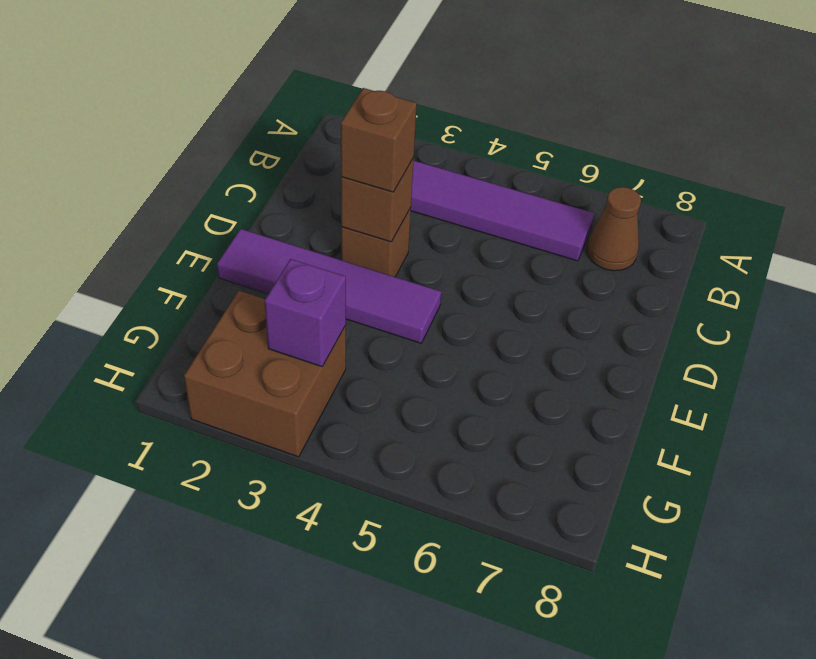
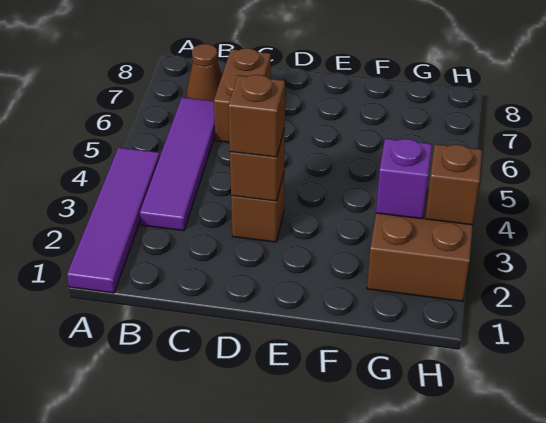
none -> brown brick C6:C7 level 1
purple tile E1:E4 level 1 -> purple tile A1:A4 level 1
none -> brown brick H3 level 2

